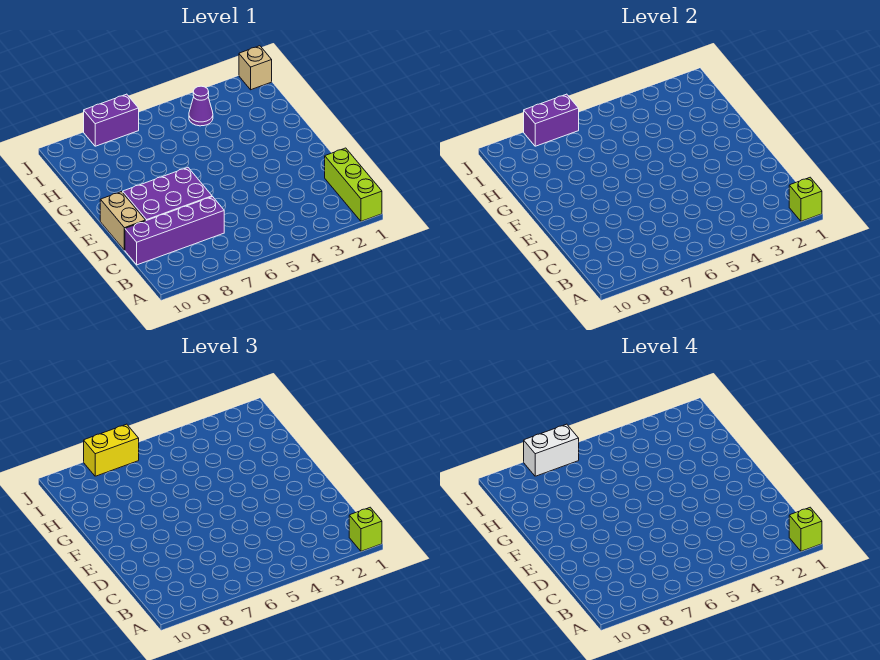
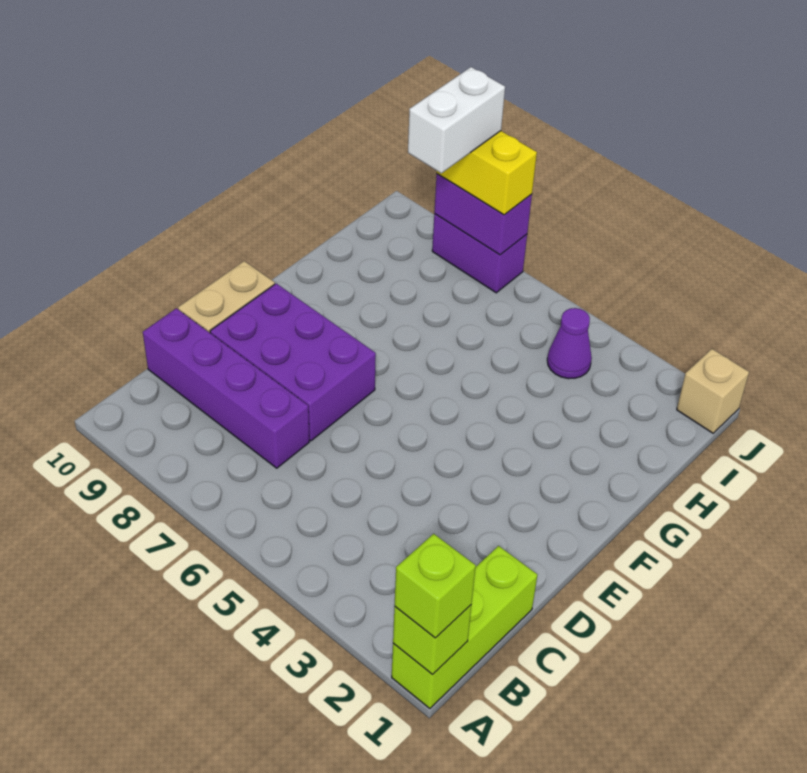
lime brick A1 level 4 -> none
white brick J7:J8 level 4 -> white brick I8:J8 level 4

